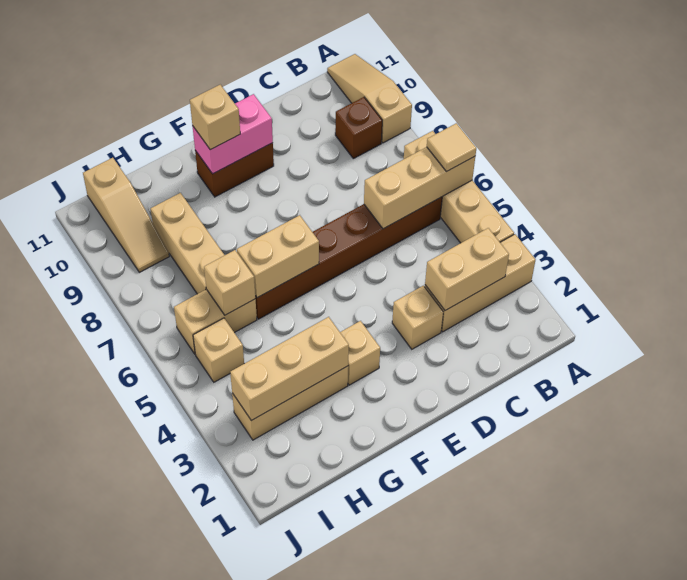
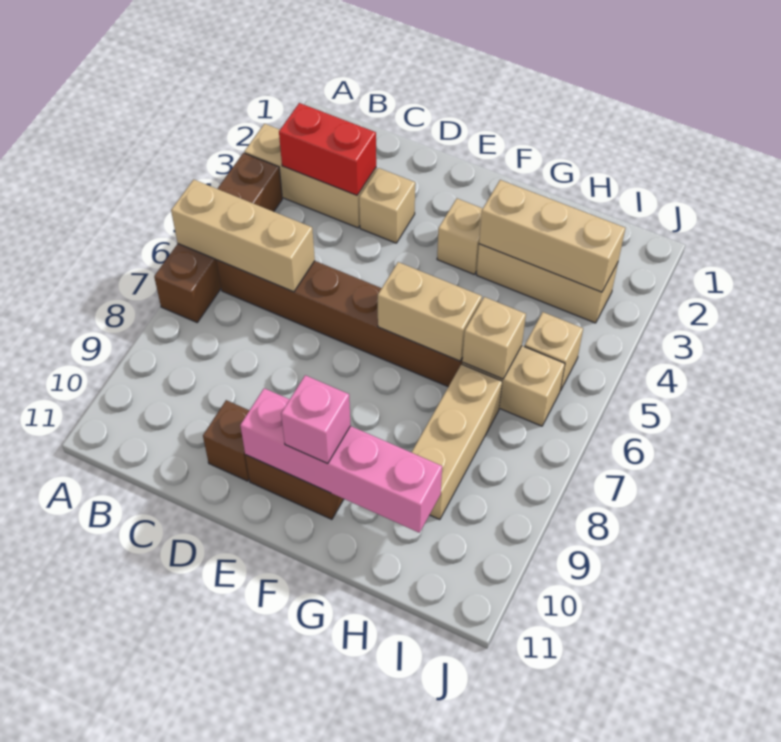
tan brick A4:A7 level 1 -> brown brick A4:A7 level 1
tan tile A6 level 3 -> none
tan slope A9:A11 level 1 top 9 -> none
tan brick B3:C3 level 2 -> red brick B3:C3 level 2
brown brick B9 level 1 -> brown brick D10 level 1
pink brick E10:F10 level 2 -> pink brick E10:H10 level 2
tan brick F10 level 3 -> pink brick F10 level 3
tan slope I9:I11 level 1 top 11 -> none

